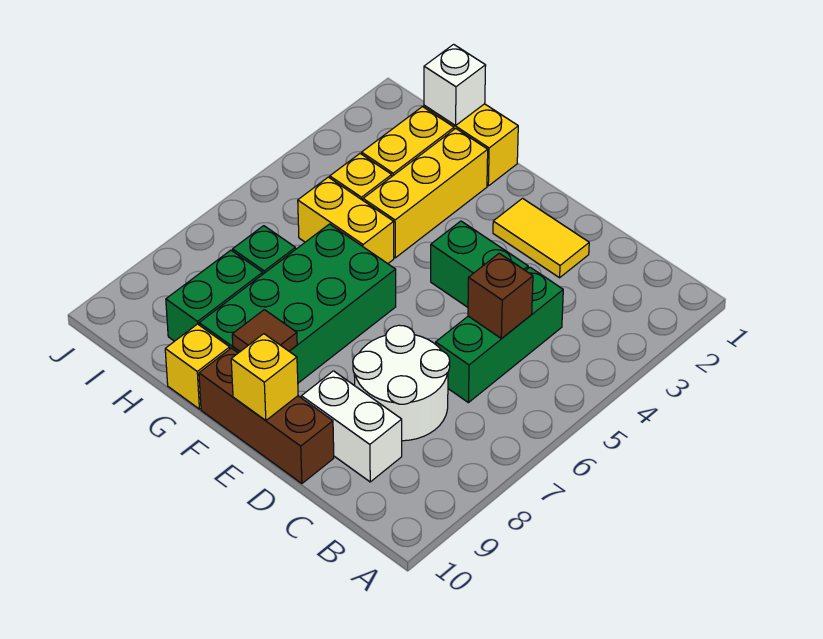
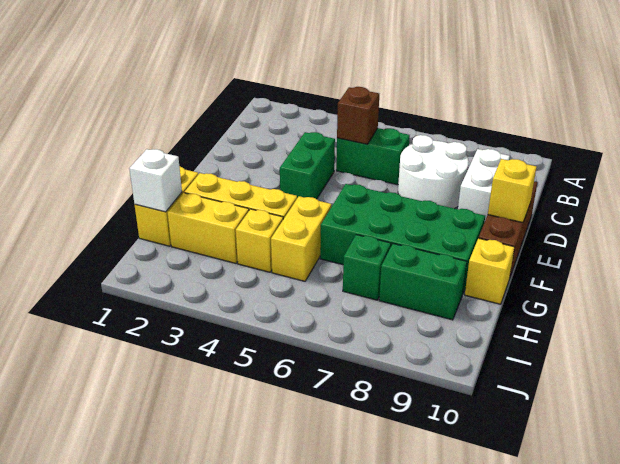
green brick C4:C6 level 1 -> green brick C5:C6 level 1
yellow tile D2:E2 level 1 -> none
brown tile F9 level 2 -> none

